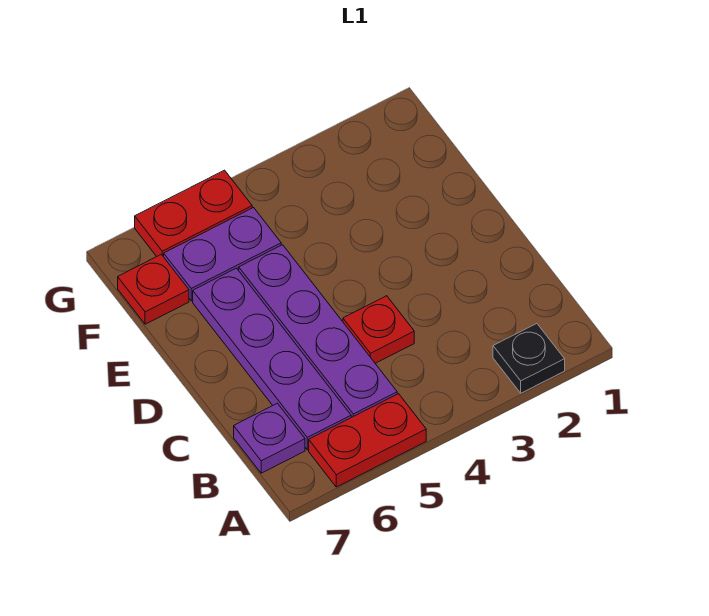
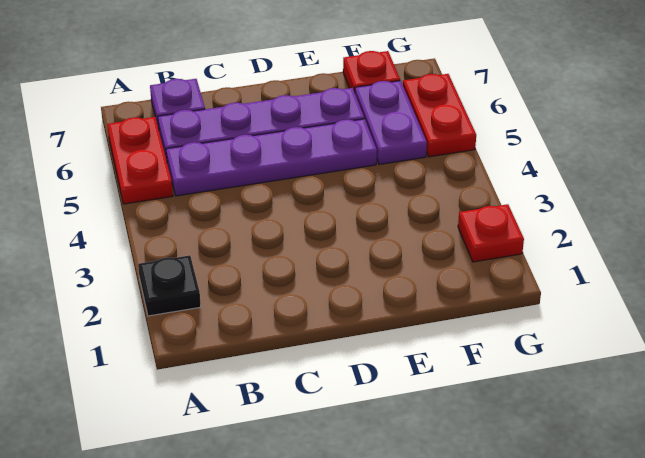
red plate C4 level 1 -> red plate G2 level 1

